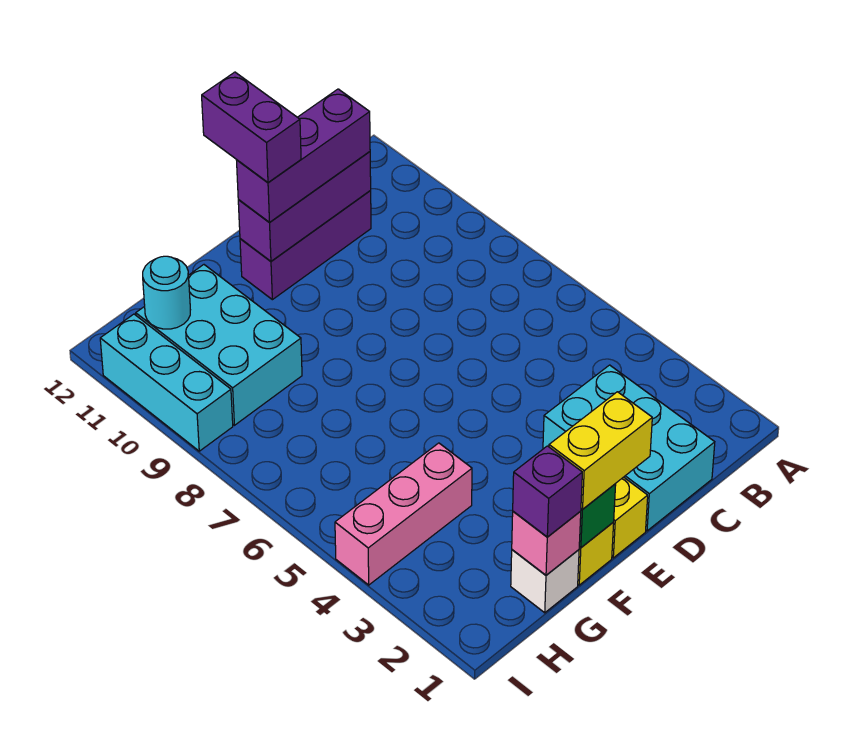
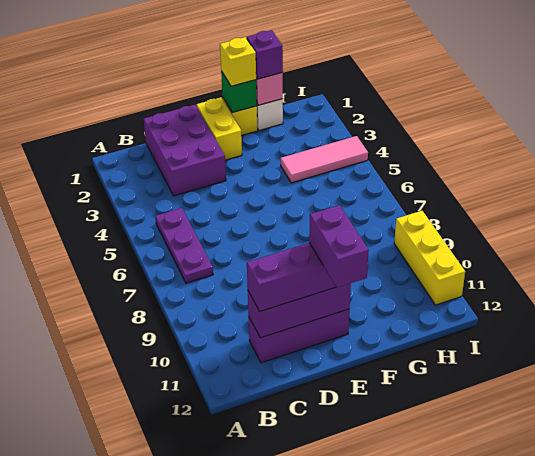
none -> purple plate B5:B7 level 1
cyan brick C1:D3 level 1 -> purple brick C1:D3 level 1
yellow brick E1:F1 level 3 -> yellow brick F1 level 3
pink brick G4:I4 level 1 -> pink tile G4:I4 level 1
cyan brick G9:H11 level 1 -> none
cyan round brick H11 level 2 -> none
cyan brick I9:I11 level 1 -> yellow brick I9:I11 level 1

